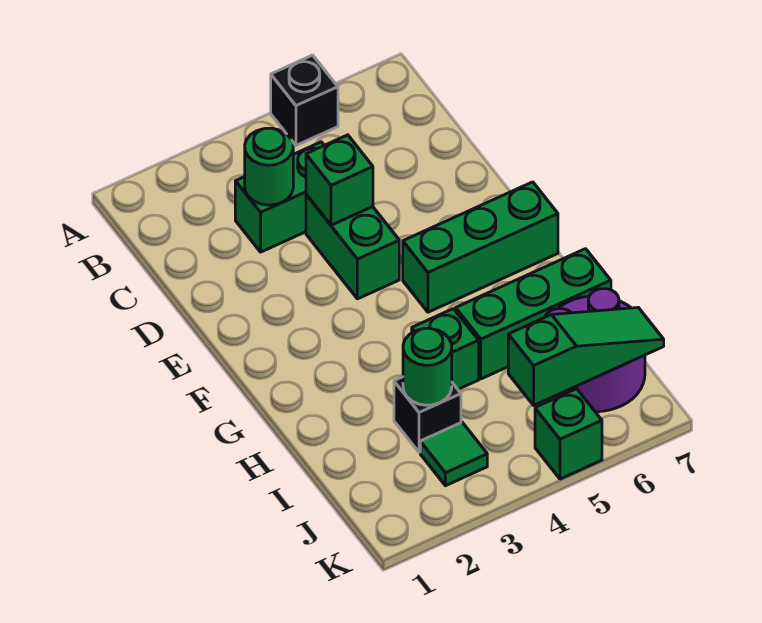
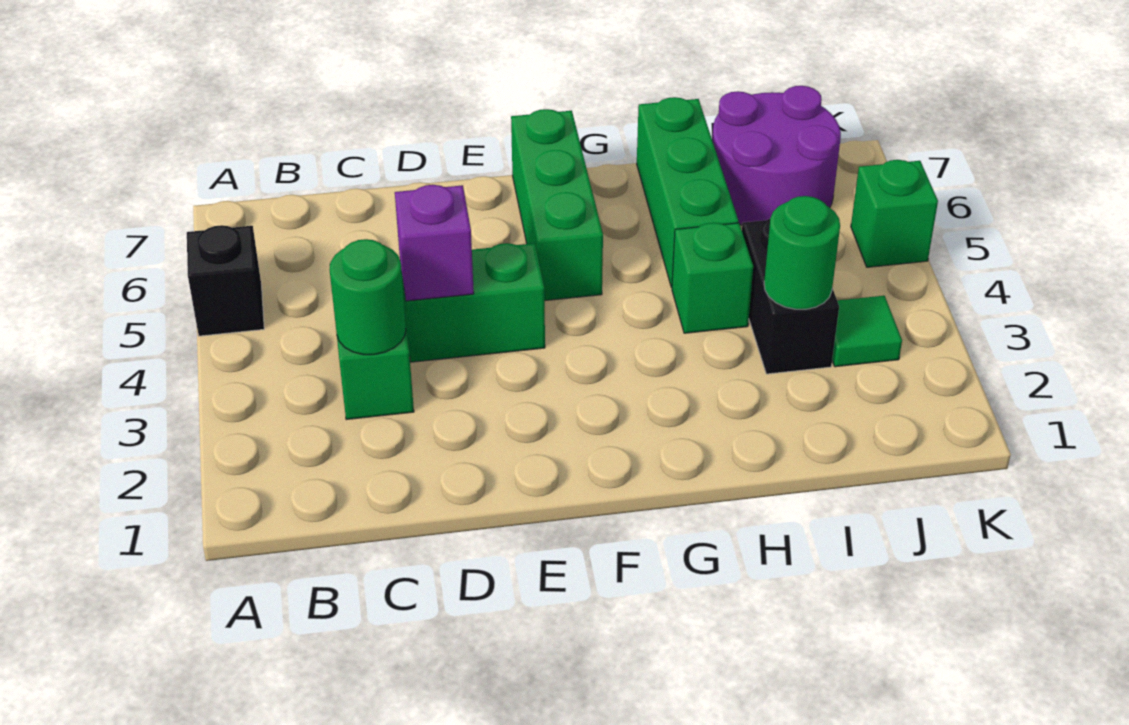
green brick D4 level 2 -> purple brick D4 level 2
black brick I3 level 1 -> black brick I3:I4 level 1
green slope J5:J7 level 2 top 5 -> none

